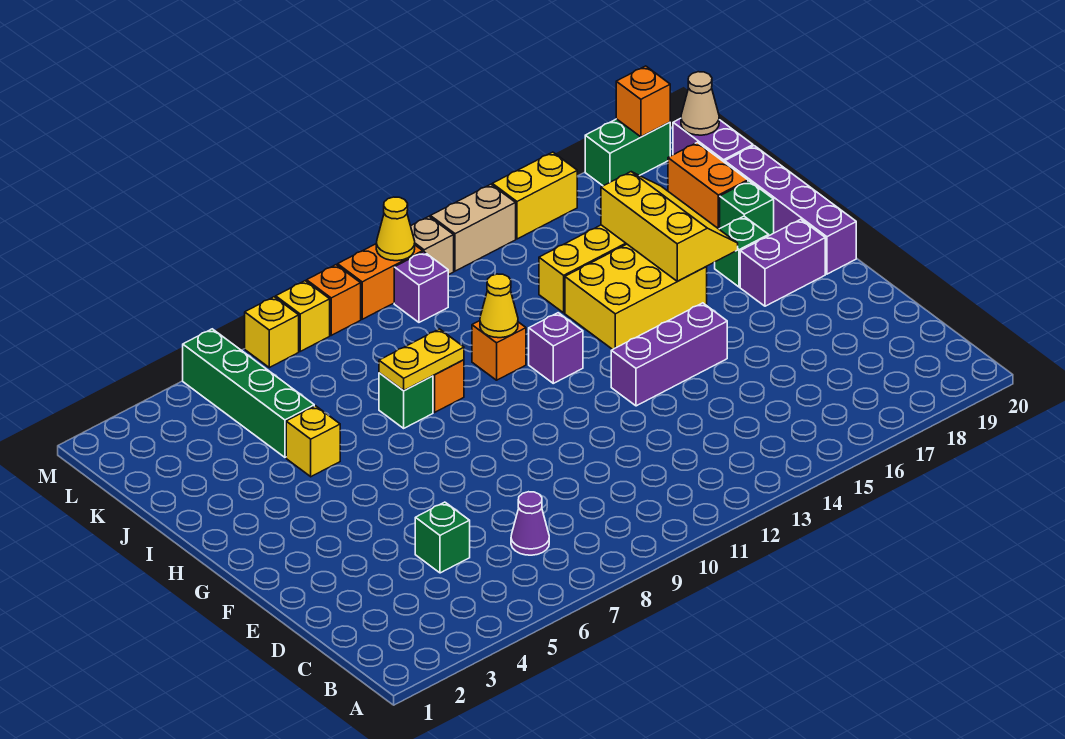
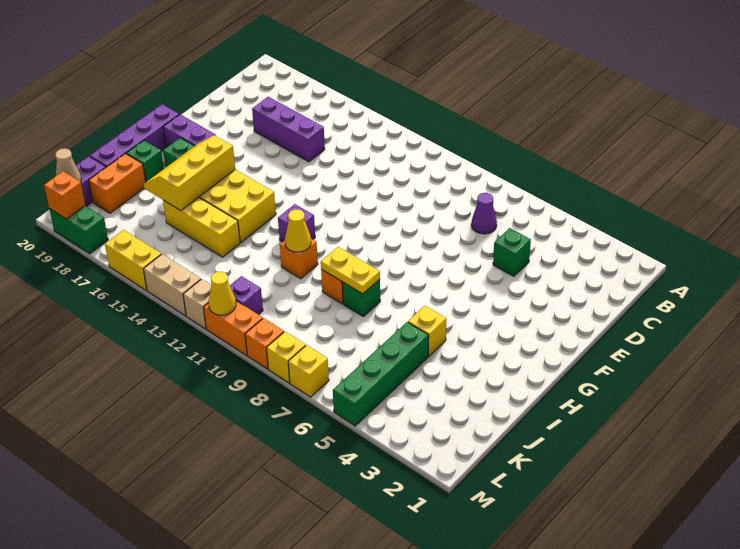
purple brick F13:F15 level 1 -> purple brick D15:D17 level 1

